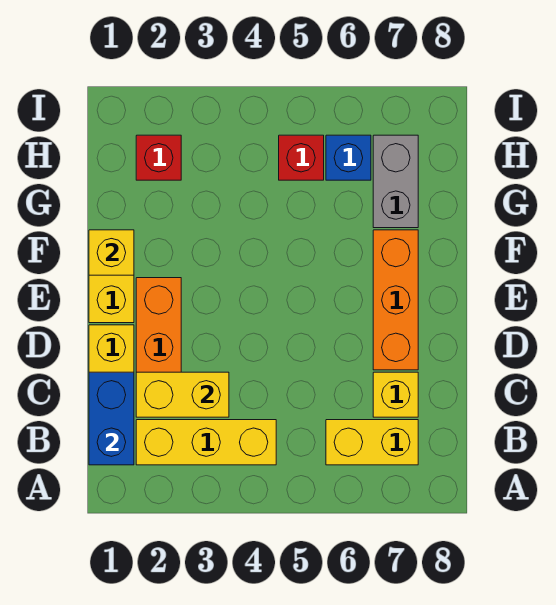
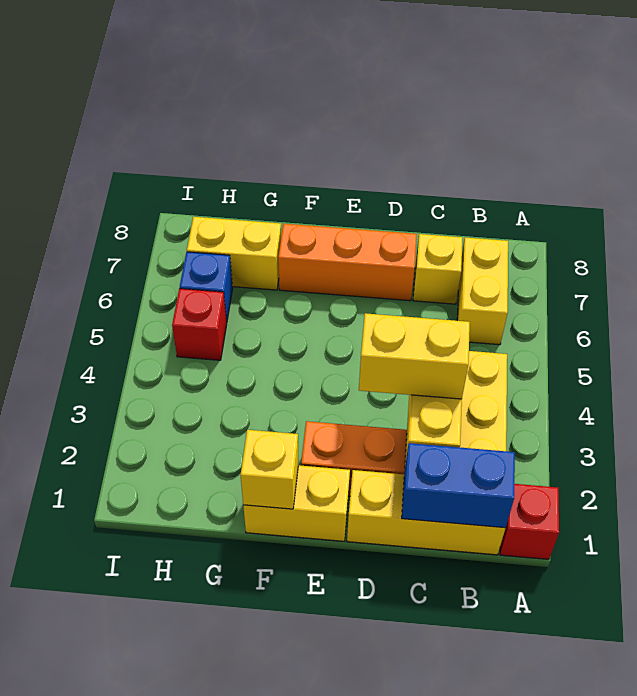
none -> yellow brick C3:D3 level 3
grey brick G7:H7 level 1 -> yellow brick G7:H7 level 1
red brick H2 level 1 -> red brick A1 level 1

